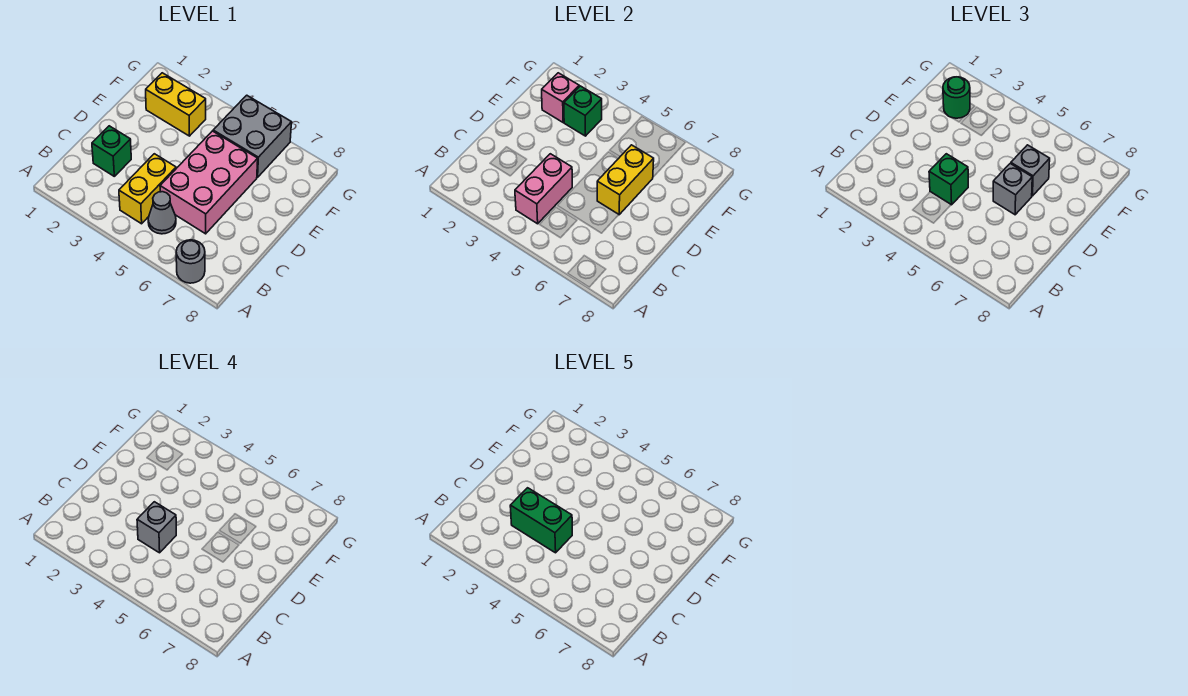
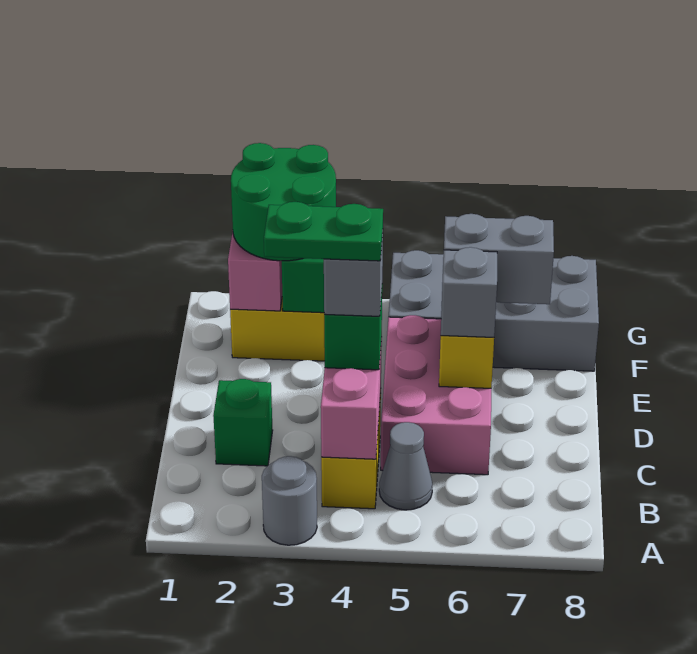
grey round brick A7 level 1 -> grey round brick A3 level 1
green brick C3:C4 level 5 -> green plate C3:C4 level 5
grey brick E6 level 3 -> grey brick E6:E7 level 3
green round brick F2 level 3 -> green round brick F2:G3 level 3
grey brick F5:G6 level 1 -> grey brick F5:G8 level 1

